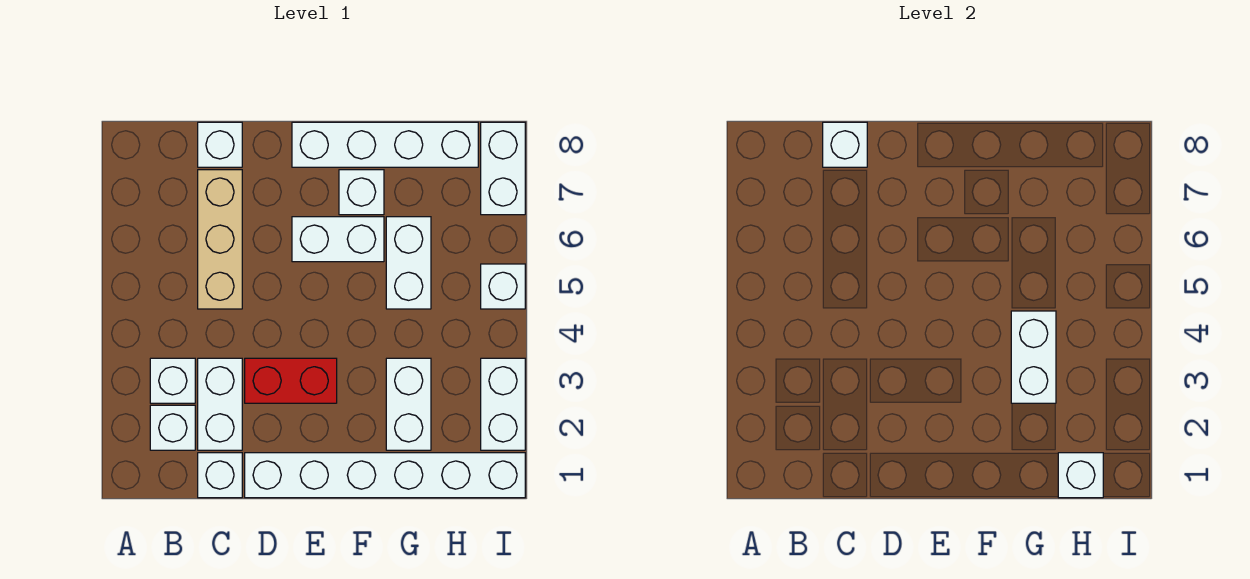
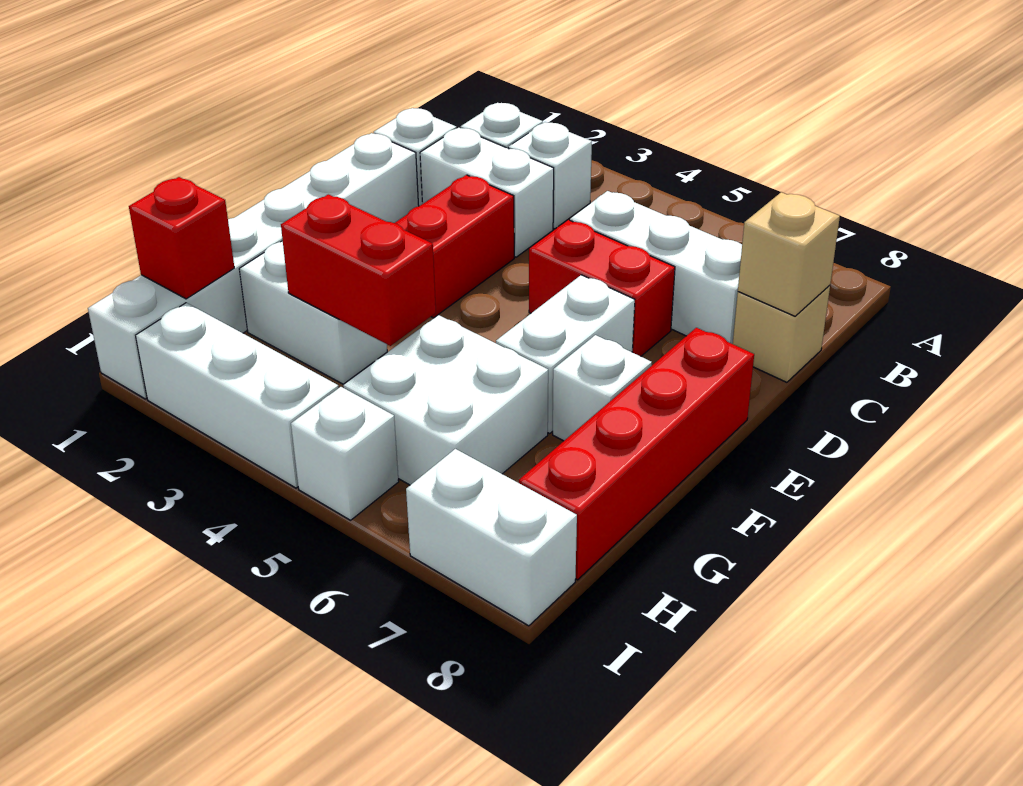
tan brick C5:C7 level 1 -> white brick C5:C7 level 1
white brick C8 level 1 -> tan brick C8 level 1
white brick C8 level 2 -> tan brick C8 level 2
none -> red brick D5:D6 level 1
white brick E8:H8 level 1 -> red brick E8:H8 level 1
white brick G3:G4 level 2 -> red brick G3:G4 level 2
white brick G5:G6 level 1 -> white brick G5:H6 level 1
white brick H1 level 2 -> red brick H1 level 2
white brick I2:I3 level 1 -> white brick I2:I4 level 1

